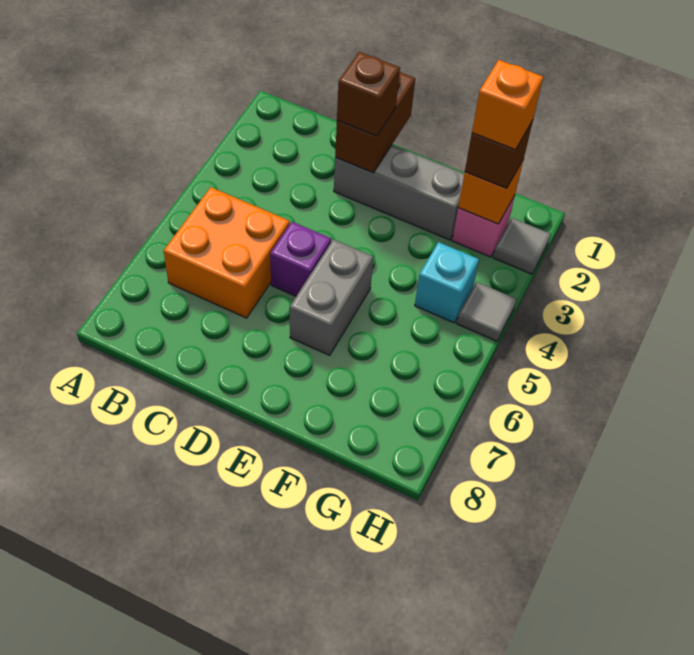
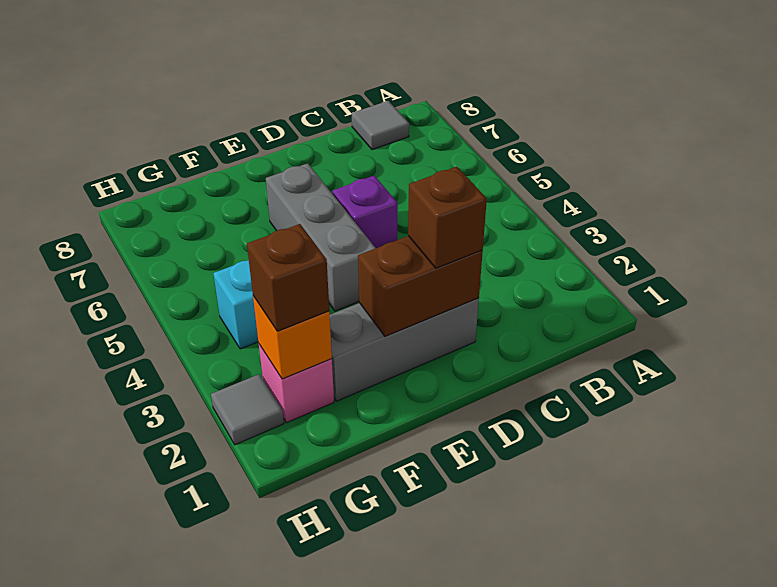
orange brick B5:C6 level 1 -> none
brown brick D1:D2 level 2 -> brown brick D2:E2 level 2
grey brick E5:E6 level 1 -> grey brick E4:E6 level 1
orange brick G2 level 4 -> none
grey tile H4 level 1 -> grey tile B8 level 1

